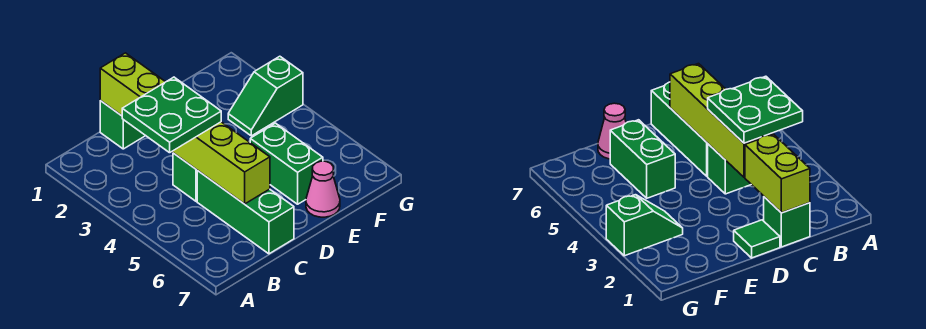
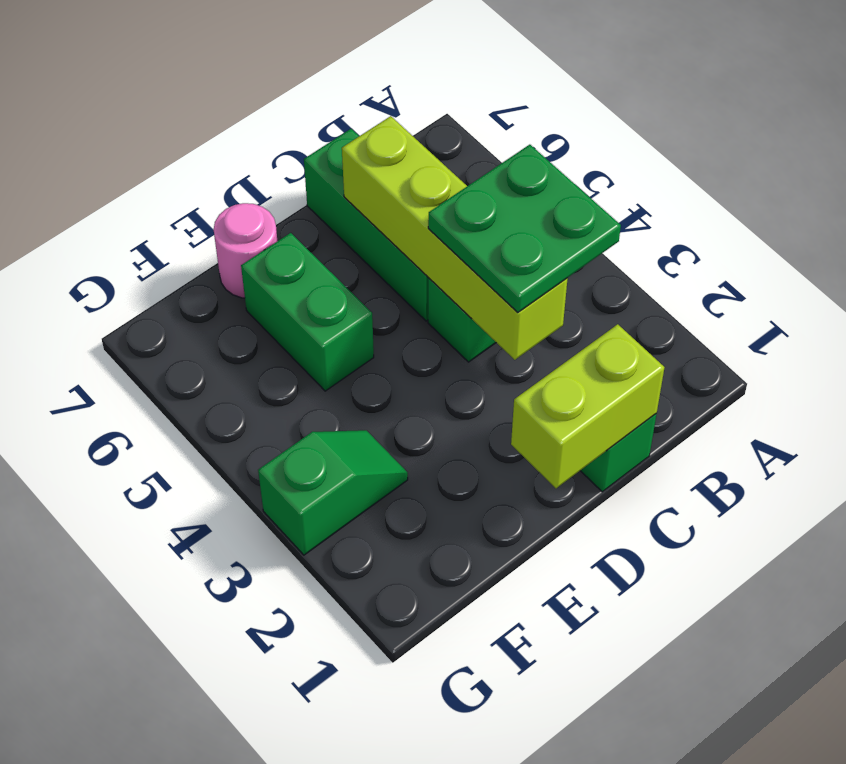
lime brick C1:C2 level 2 -> lime brick C1:D1 level 2
green tile D1 level 1 -> none
pink cone E7 level 1 -> pink round brick E7 level 1

